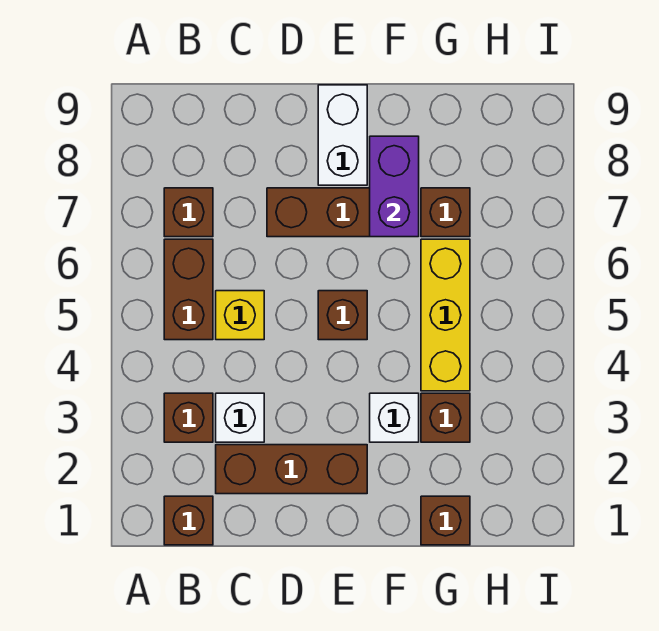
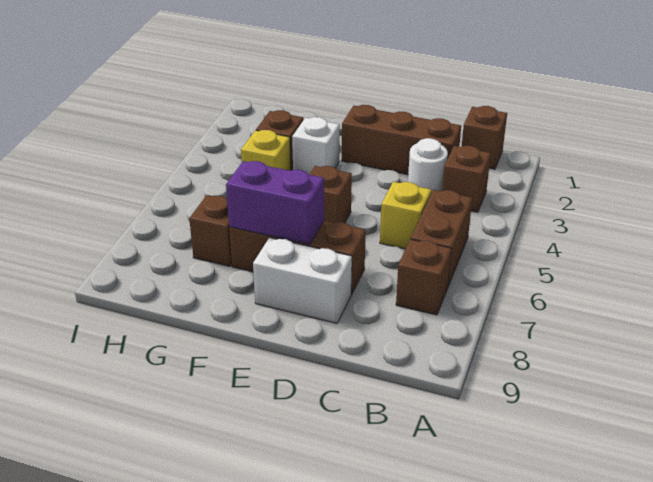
white brick C3 level 1 -> white round brick C3 level 1
white brick E8:E9 level 1 -> white brick D8:E8 level 1
purple brick F7:F8 level 2 -> purple brick E7:F7 level 2
brown brick G1 level 1 -> none
yellow brick G4:G6 level 1 -> yellow brick G4 level 1

